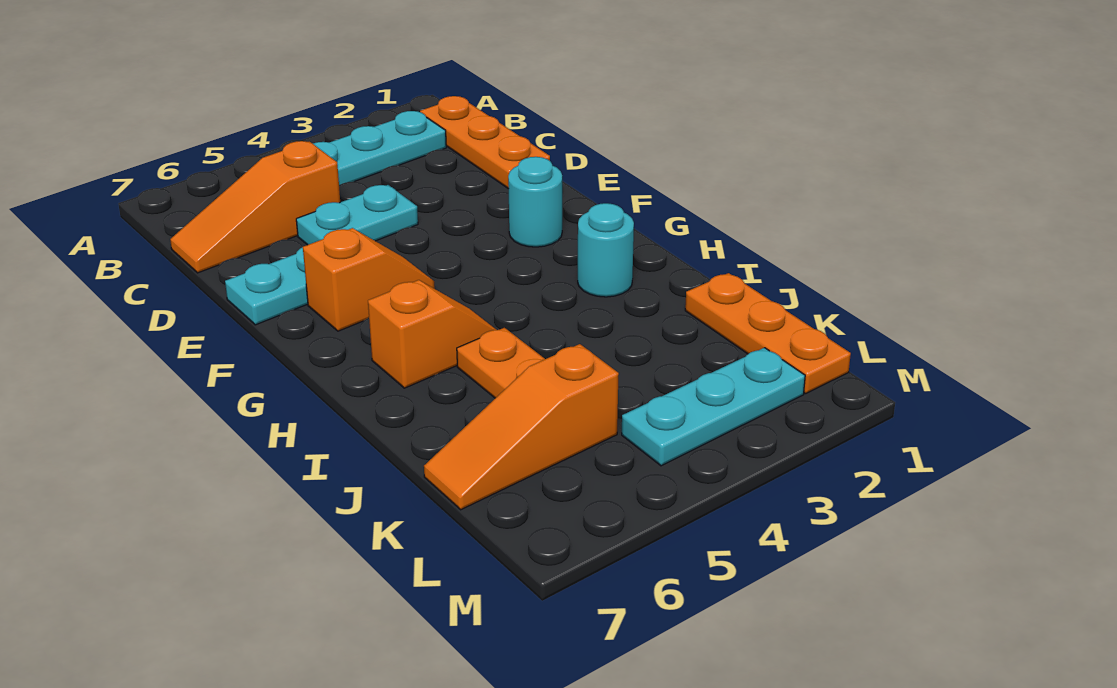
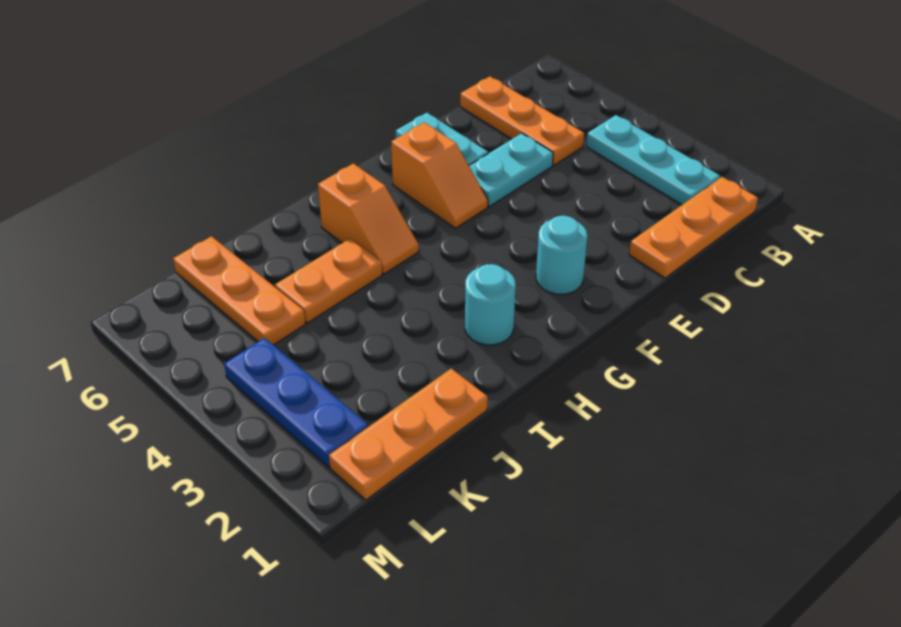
orange slope C5:C7 level 1 top 5 -> orange plate C5:C7 level 1
cyan plate D4:D5 level 1 -> cyan plate D5:E5 level 1
orange slope K5:K7 level 1 top 5 -> orange plate K5:K7 level 1
cyan plate L2:L4 level 1 -> blue plate L2:L4 level 1

